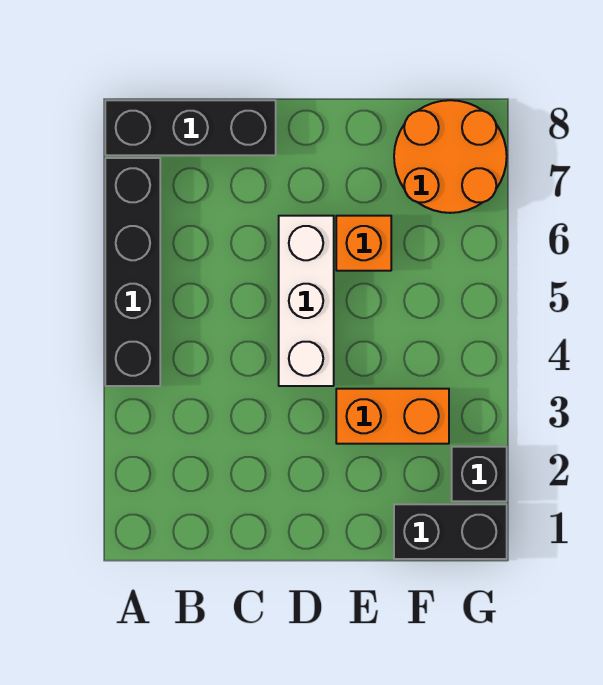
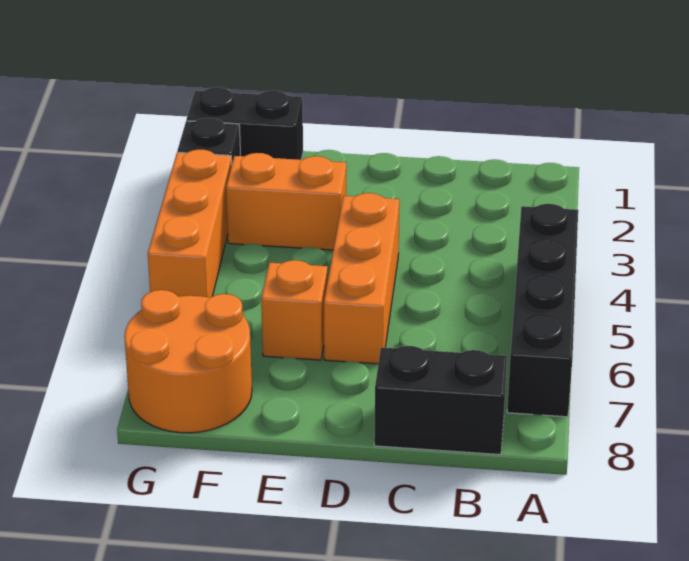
black brick A8:C8 level 1 -> black brick B8:C8 level 1
white brick D4:D6 level 1 -> orange brick D4:D6 level 1
none -> orange brick G3:G5 level 1

